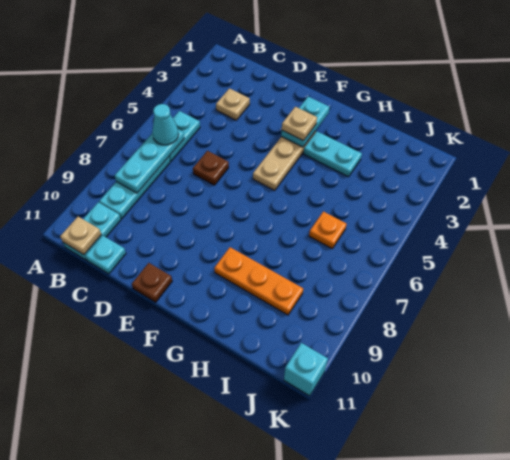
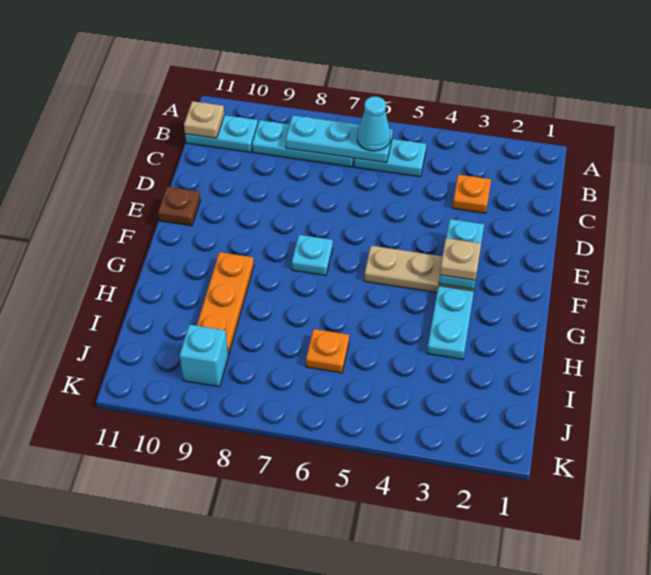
tan plate C3 level 1 -> orange plate C3 level 1
cyan plate C11 level 1 -> cyan plate F7 level 1
brown plate D6 level 1 -> none
cyan plate F2:F3 level 2 -> cyan plate E3:F3 level 2
cyan brick K11 level 1 -> cyan brick J9 level 1

